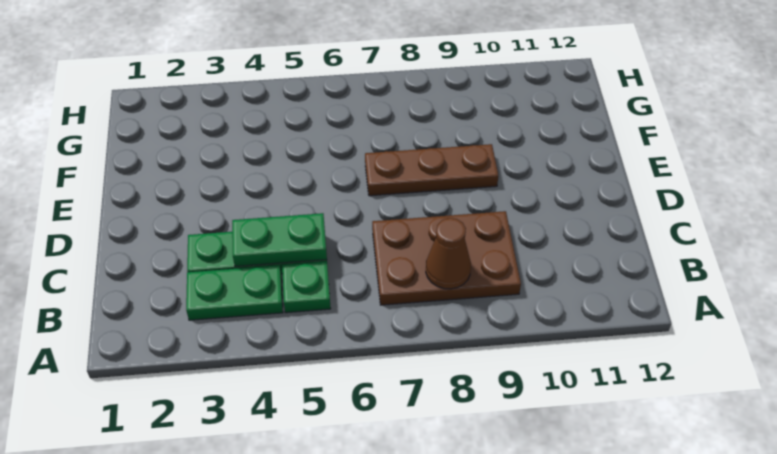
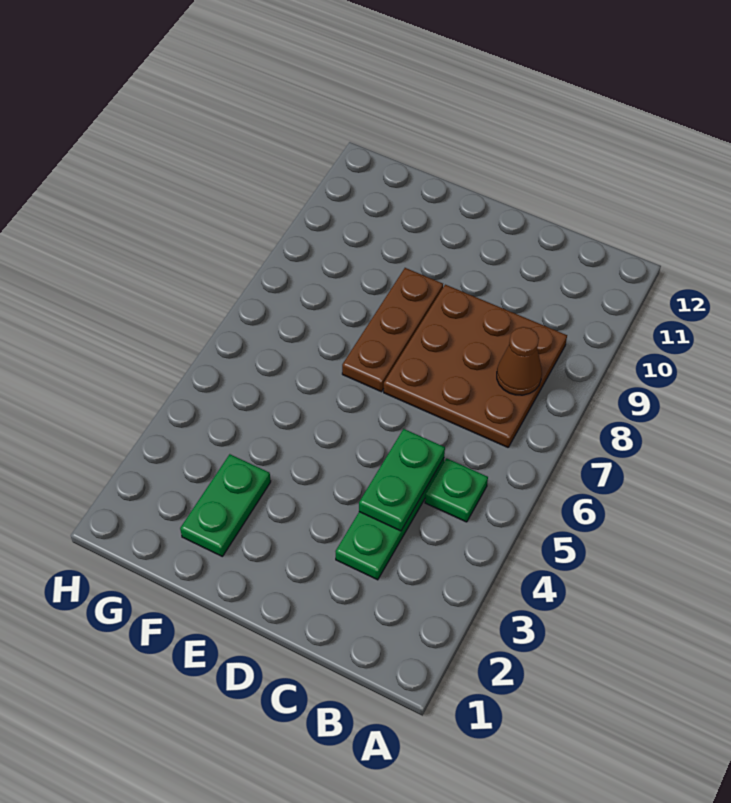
green plate B3:B4 level 1 -> green plate F2:F3 level 1
brown plate B7:C9 level 1 -> brown plate B7:D9 level 1

